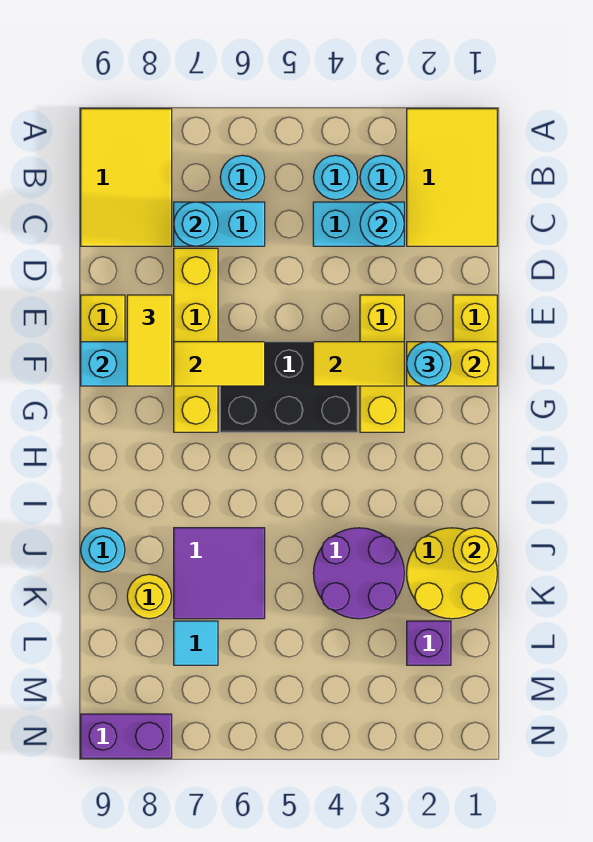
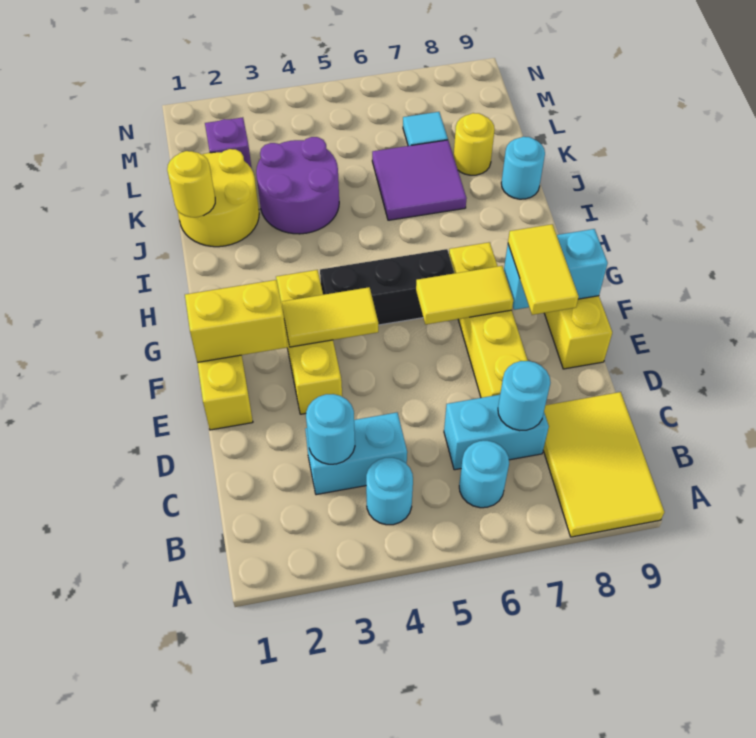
yellow tile A1:C2 level 1 -> none
cyan round brick B3 level 1 -> none
cyan round brick F2 level 3 -> none
black brick F4:G6 level 1 -> black brick G4:G6 level 1
purple brick N8:N9 level 1 -> none

